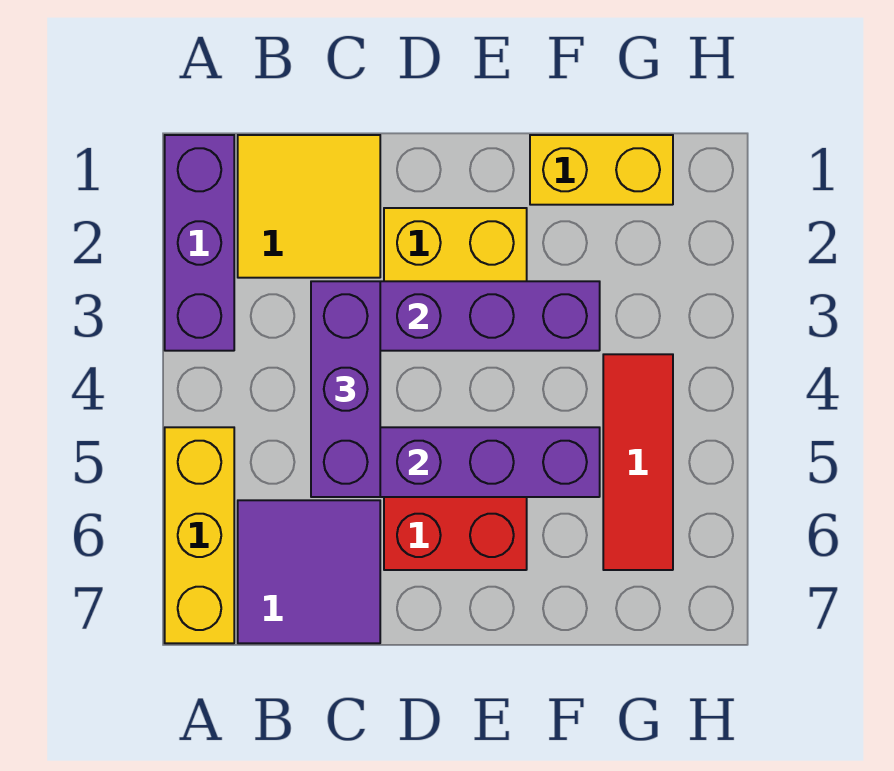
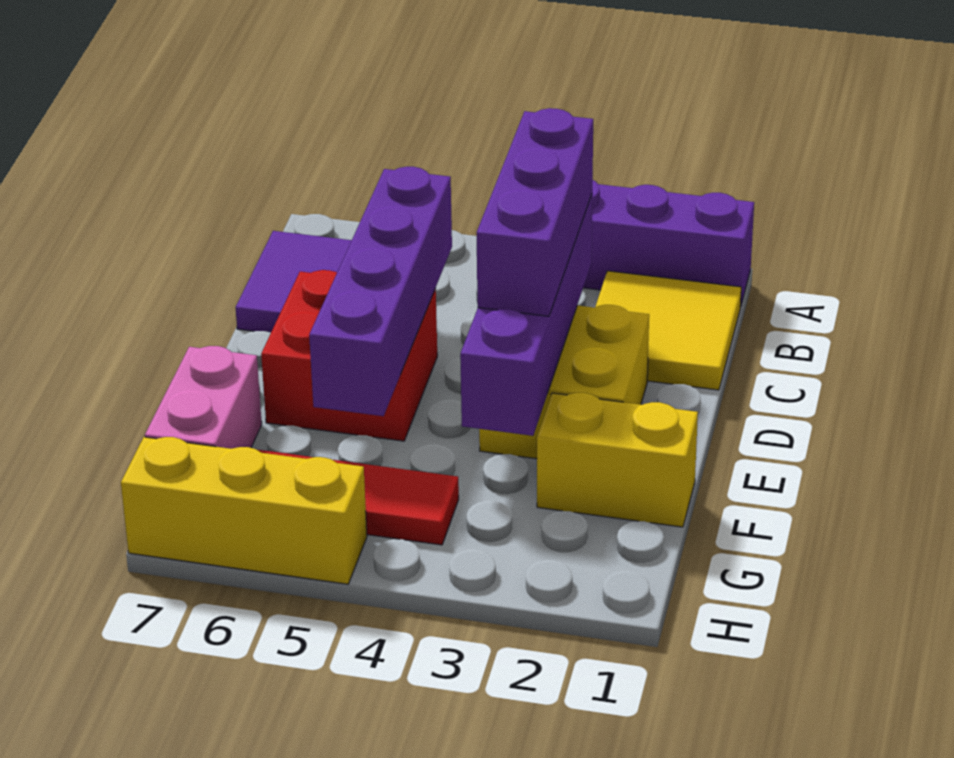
yellow brick A5:A7 level 1 -> yellow brick H5:H7 level 1
purple brick C3:C5 level 3 -> purple brick C3:E3 level 3
yellow brick F1:G1 level 1 -> yellow brick F1:F2 level 1
none -> pink brick F7:G7 level 1

